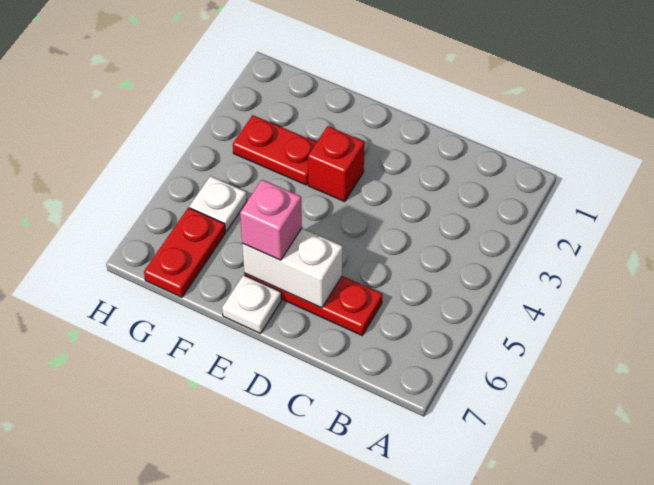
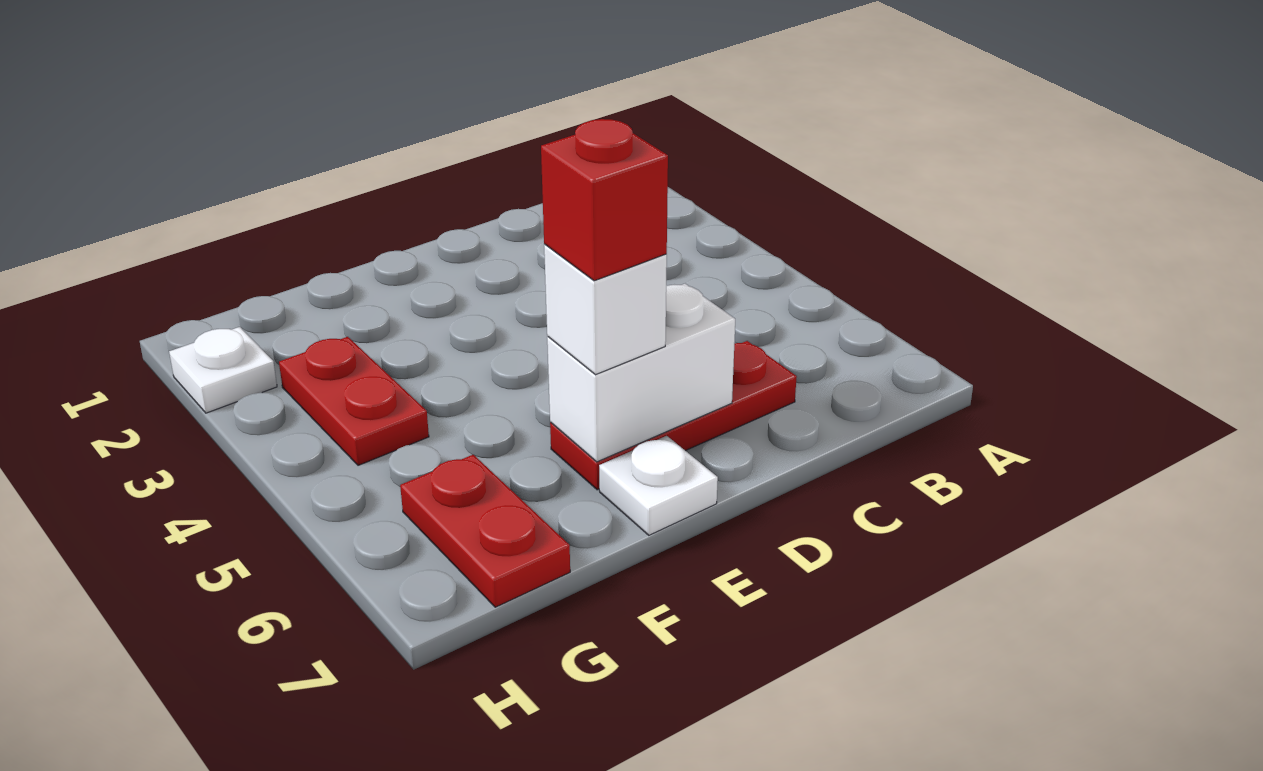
red brick E3 level 1 -> red brick E6 level 4
pink brick E6 level 3 -> white brick E6 level 3
red plate F3:G3 level 1 -> red plate G3:G4 level 1
white plate G5 level 1 -> white plate H2 level 1

